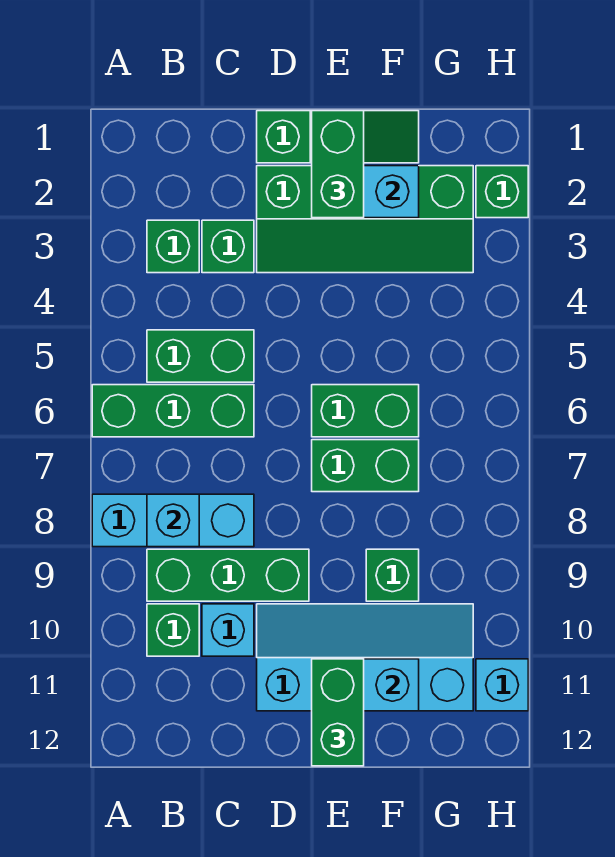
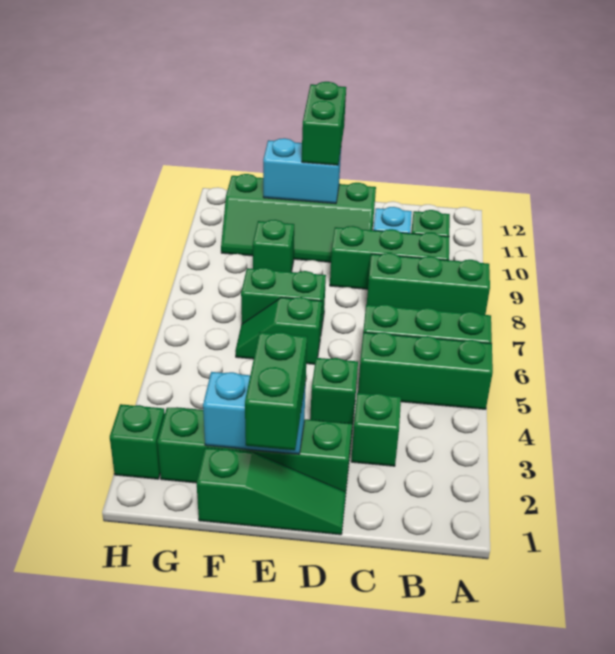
cyan brick A8:C8 level 1 -> green brick A8:C8 level 1
green brick B3 level 1 -> green brick D4 level 1
green brick B5:C5 level 1 -> green brick A5:C5 level 1
cyan brick B8 level 2 -> none
green slope D1:F1 level 1 top D -> green slope D1:F1 level 1 top F
cyan slope D10:G11 level 1 top 11 -> green slope D10:G11 level 1 top 11
green brick E6:F6 level 1 -> green slope E6:F6 level 1 top E
cyan brick H11 level 1 -> none

